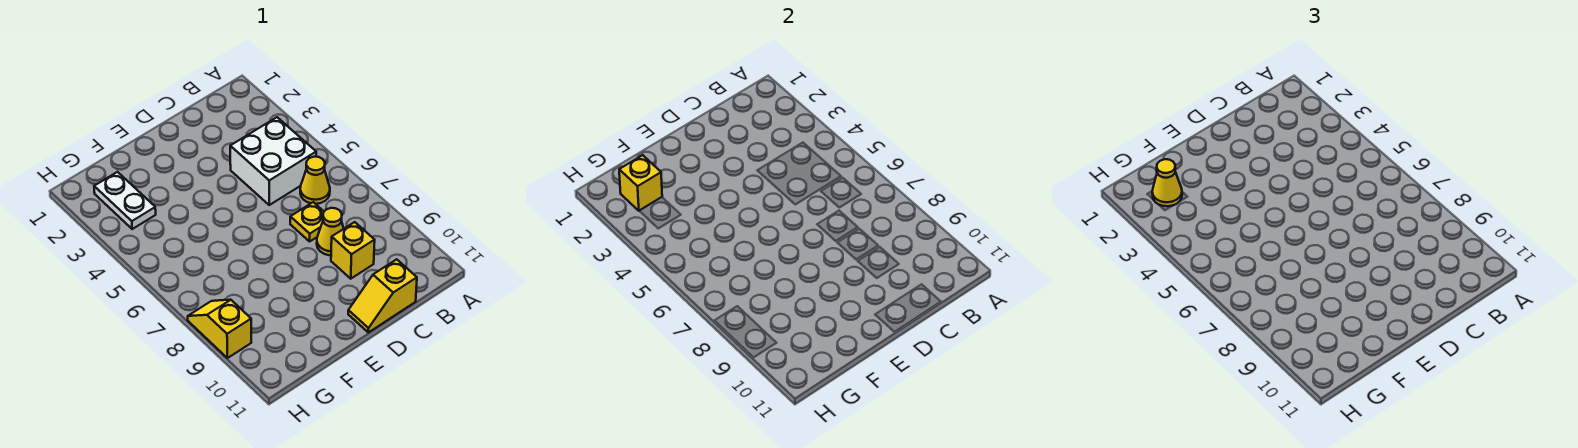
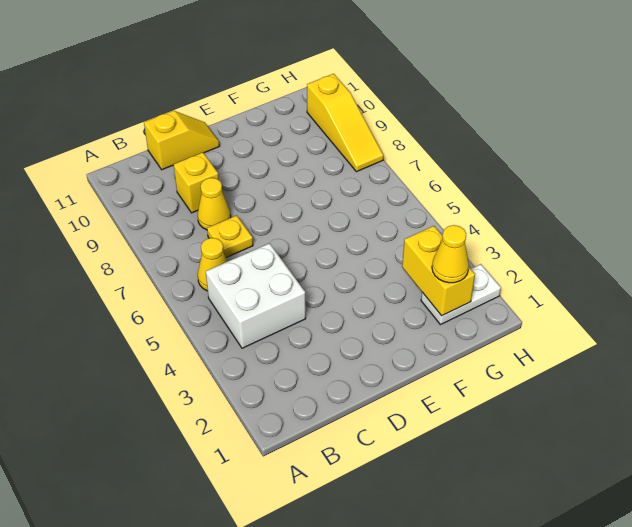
white plate G2:G3 level 1 -> white plate G2:H2 level 1
yellow brick G2 level 2 -> yellow brick G2:G3 level 2
yellow slope H8:H9 level 1 top 9 -> yellow slope H8:H10 level 1 top 10

